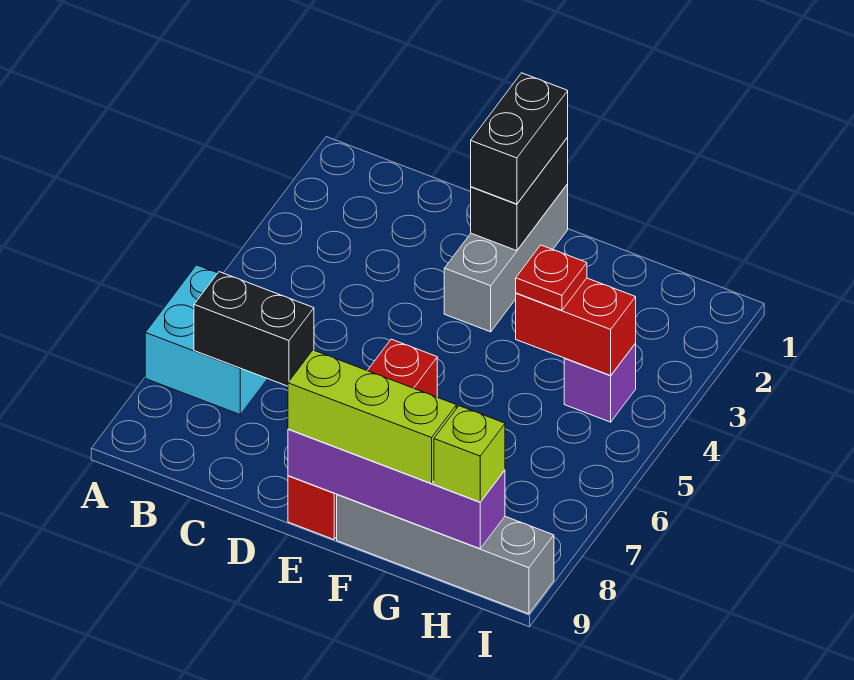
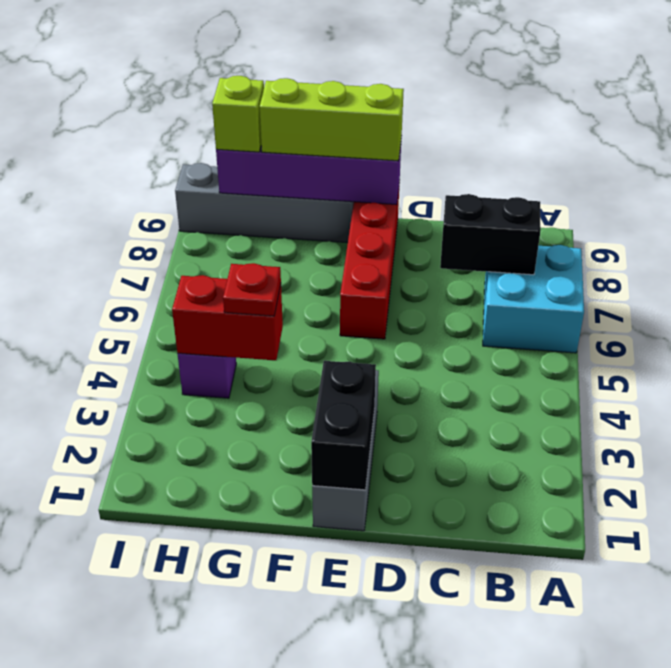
black brick E1:E2 level 3 -> none

